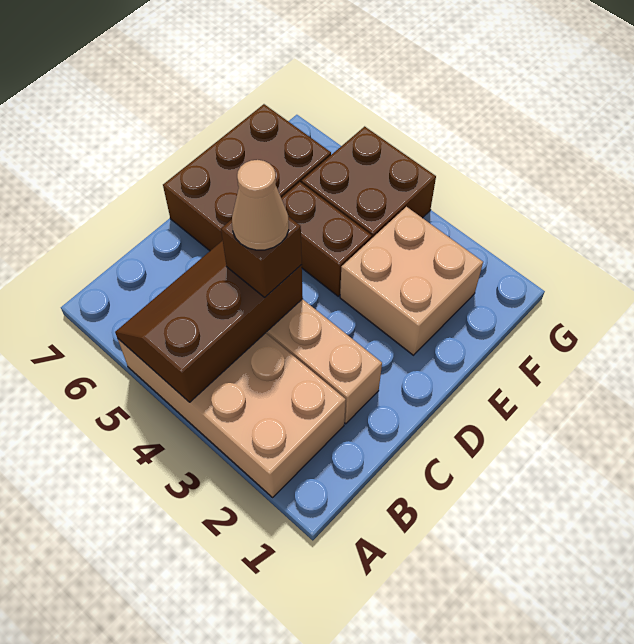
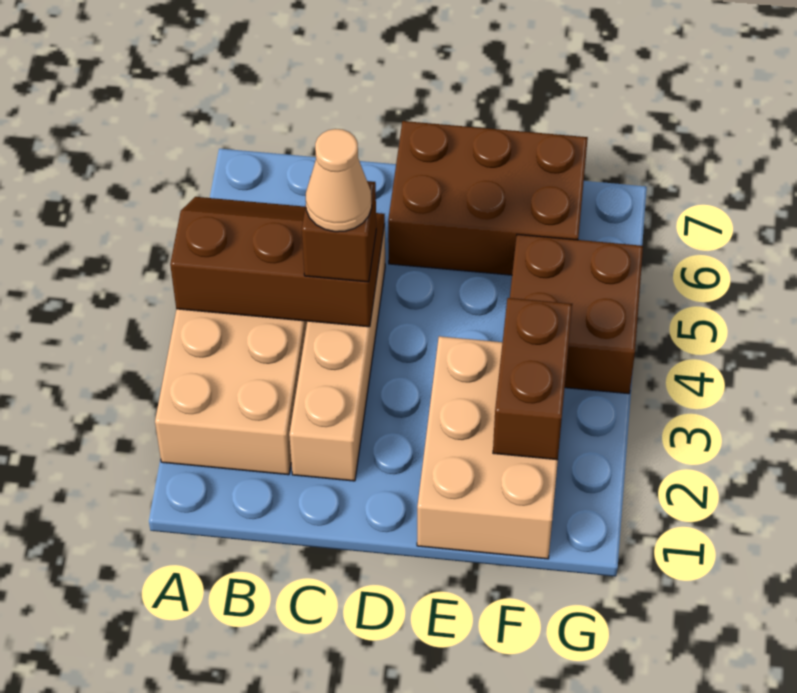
tan brick E2:F3 level 1 -> tan brick E1:F3 level 1
brown brick E4:E5 level 1 -> brown brick F2:F3 level 2

